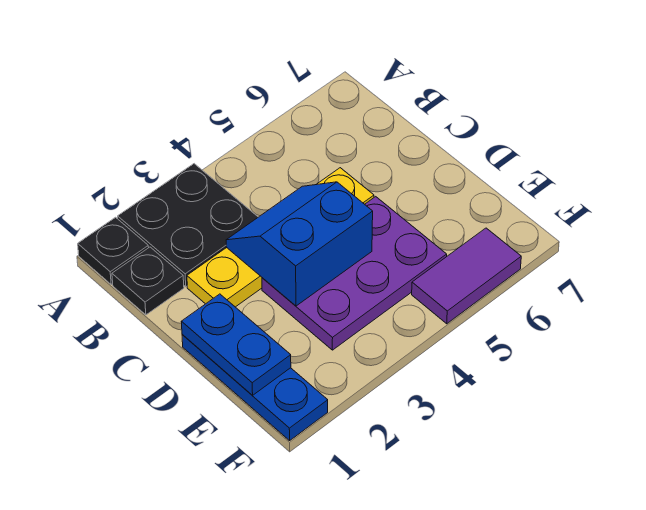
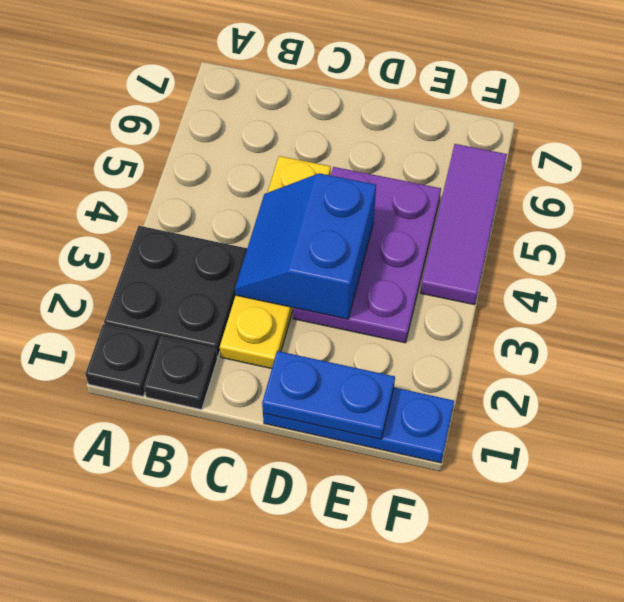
purple tile F5:F6 level 1 -> purple tile F4:F6 level 1

